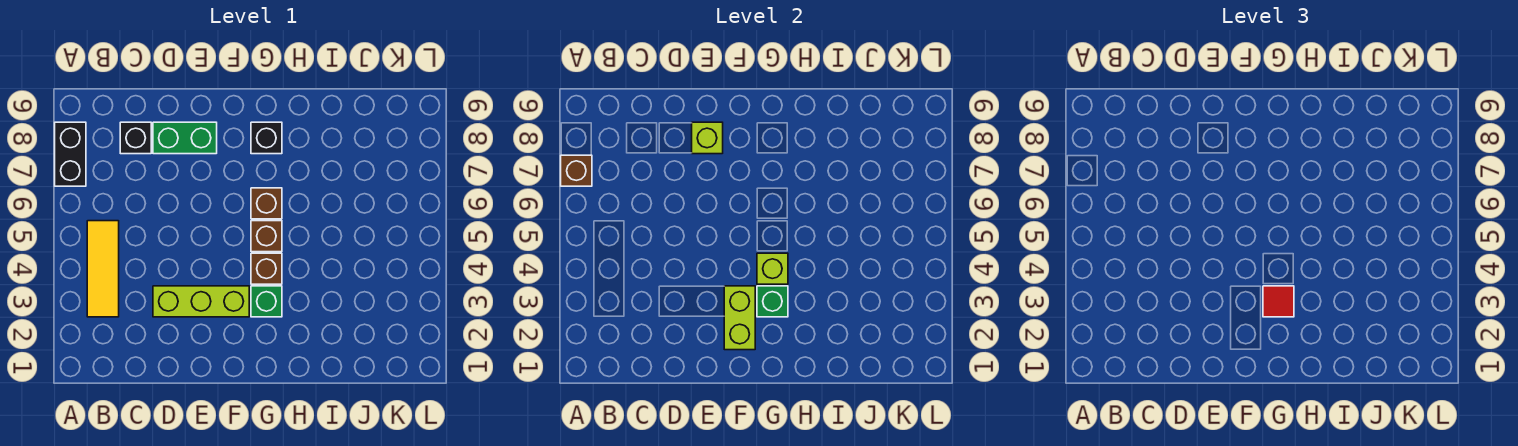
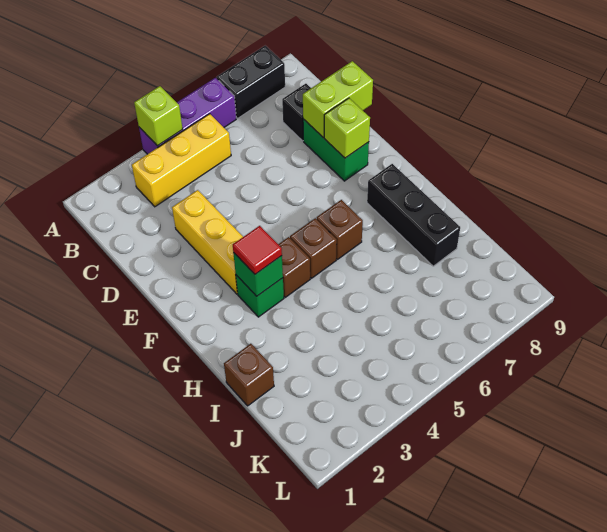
none -> purple brick A4:A6 level 1
brown brick A7 level 2 -> brown brick I1 level 1
yellow tile B3:B5 level 1 -> yellow brick B3:B5 level 1
lime brick D3:F3 level 1 -> yellow brick D3:F3 level 1
lime brick F2:F3 level 2 -> lime brick D8:D9 level 2
lime brick G4 level 2 -> lime brick A4 level 2
black brick G8 level 1 -> black brick G8:I8 level 1

